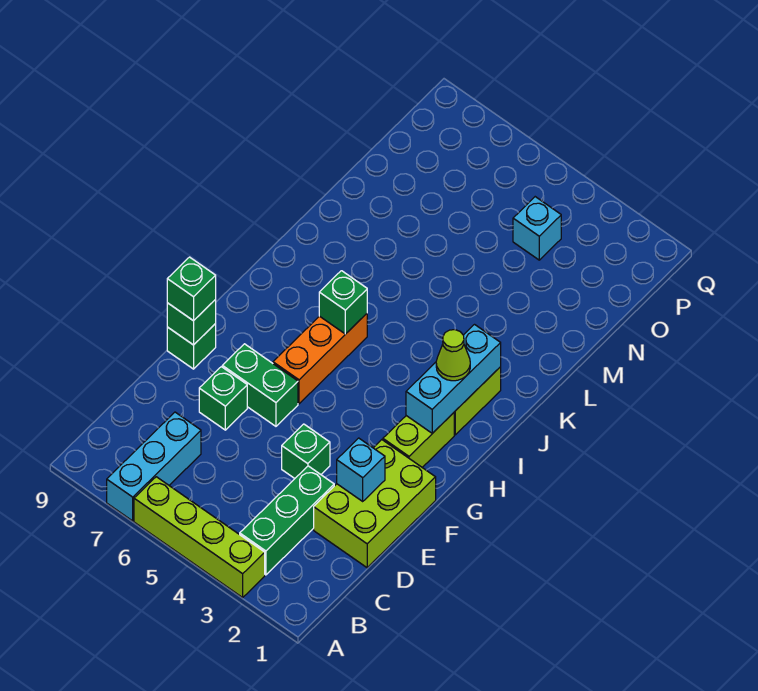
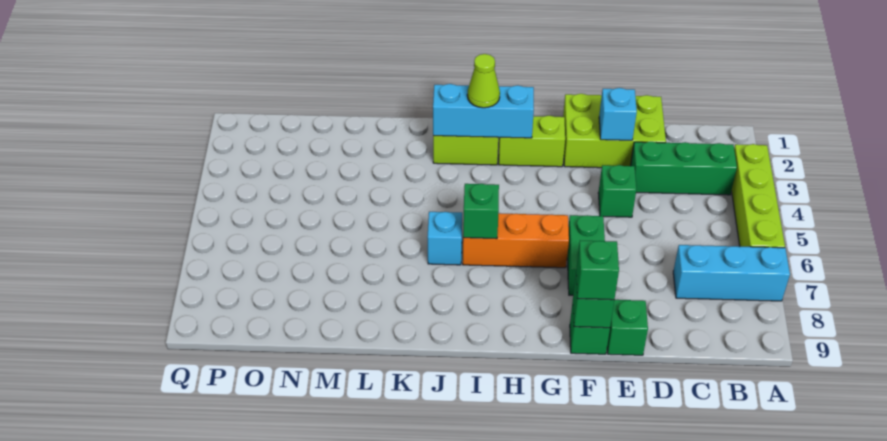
green brick E7 level 1 -> green brick E9 level 1
cyan brick O4 level 1 -> cyan brick J6 level 1

